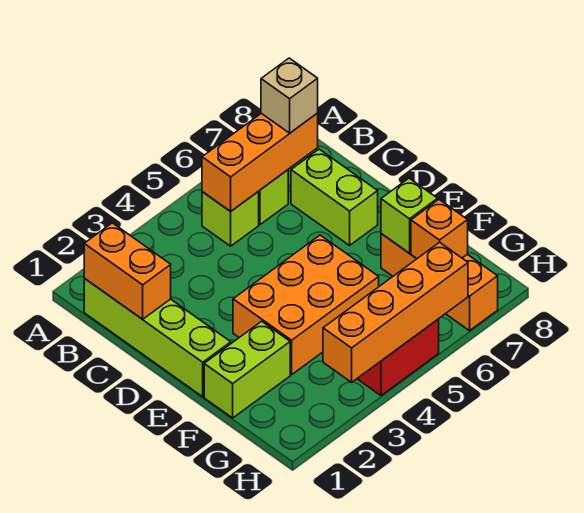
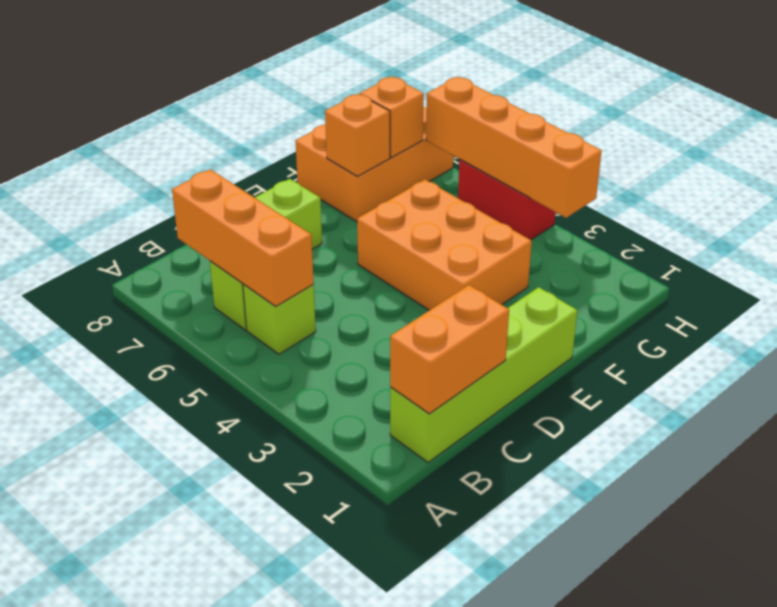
tan brick B7 level 3 -> none
lime brick F1:F2 level 1 -> none
orange brick F7:H7 level 1 -> orange brick F7:H8 level 1
lime brick F7 level 2 -> orange brick F7 level 2

